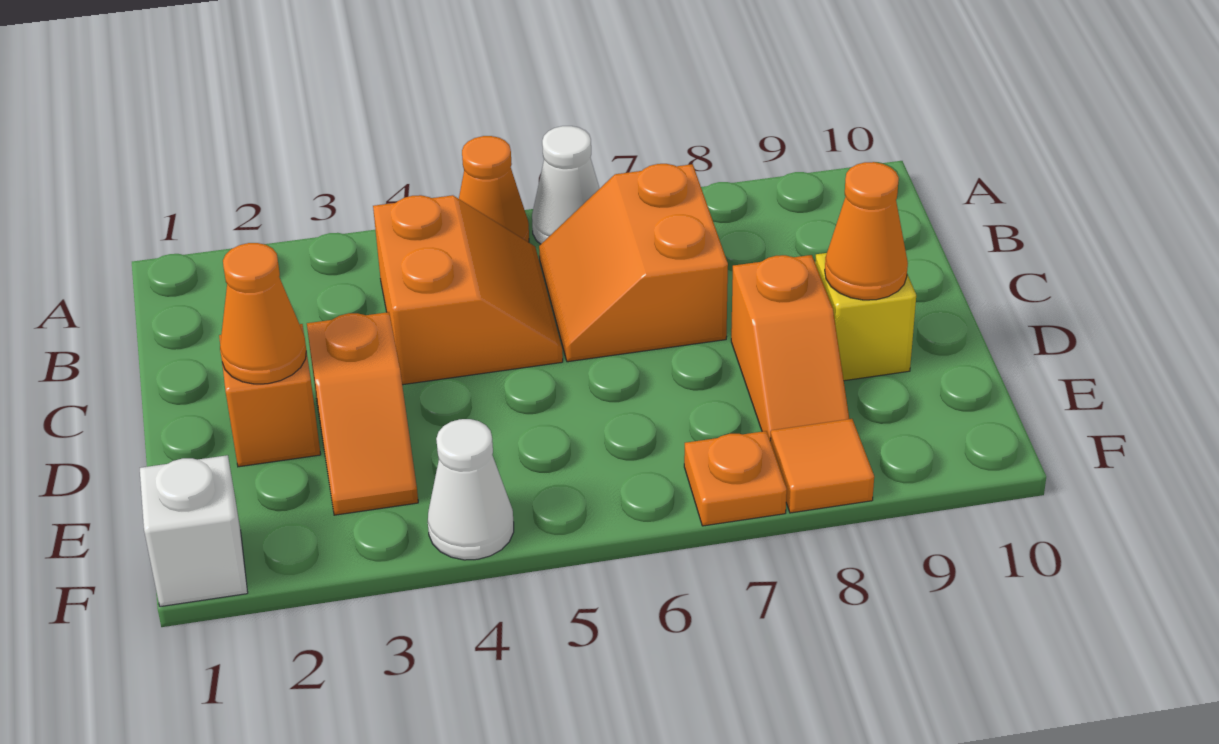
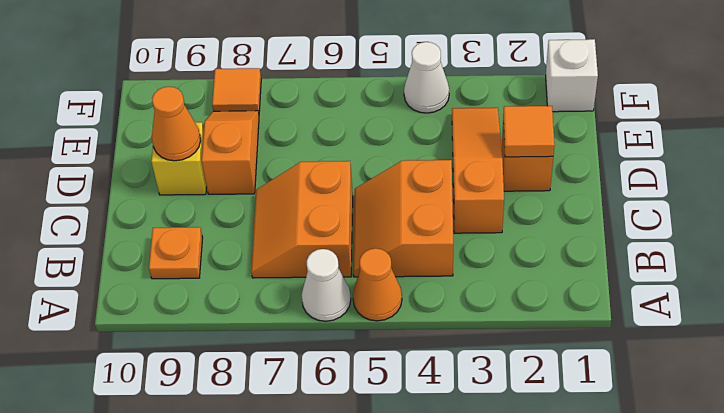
orange slope B6:C7 level 1 top 7 -> orange slope B6:C7 level 1 top 6
orange cone D2 level 2 -> orange tile D2 level 2
orange slope D3:E3 level 1 top D -> orange slope C3:E3 level 1 top C
orange plate F7 level 1 -> orange plate B9 level 1

